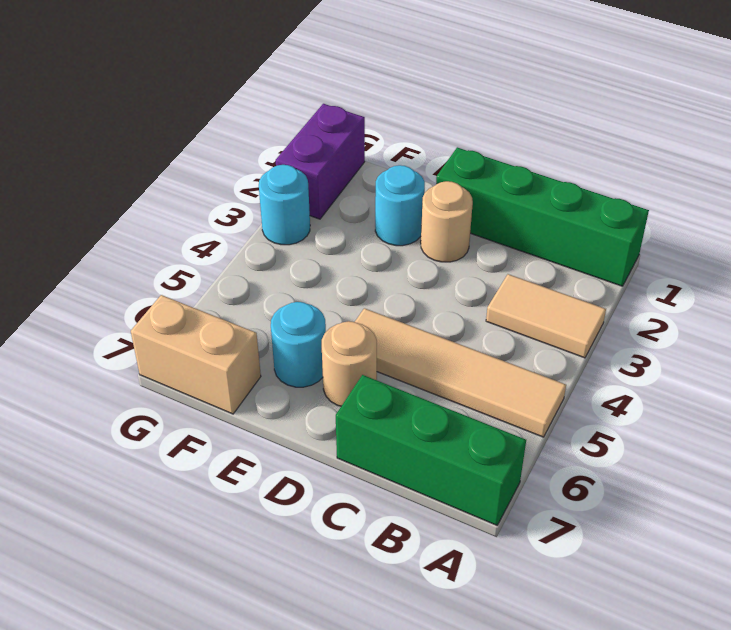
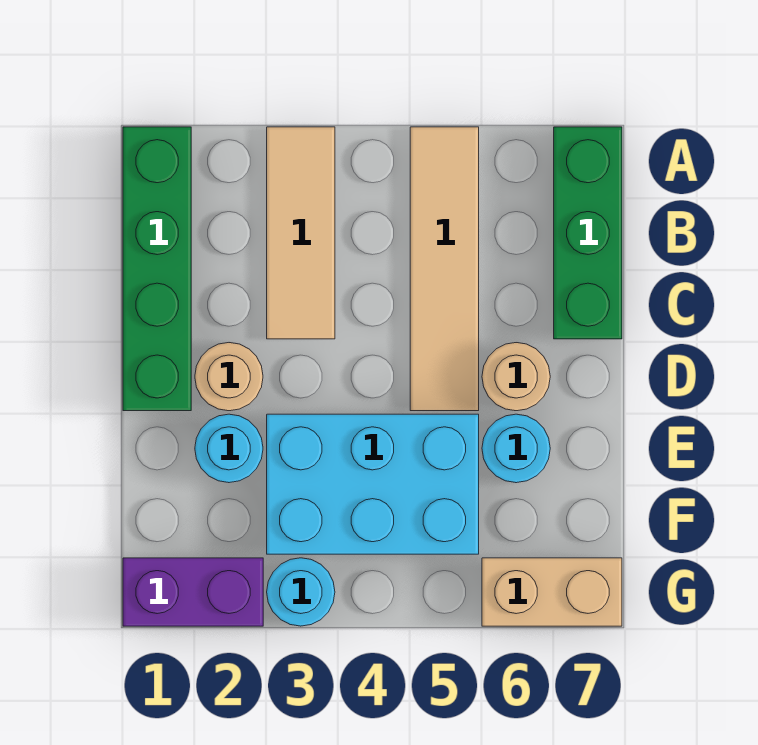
tan tile A3:B3 level 1 -> tan tile A3:C3 level 1
none -> cyan brick E3:F5 level 1
tan brick F7:G7 level 1 -> tan brick G6:G7 level 1

